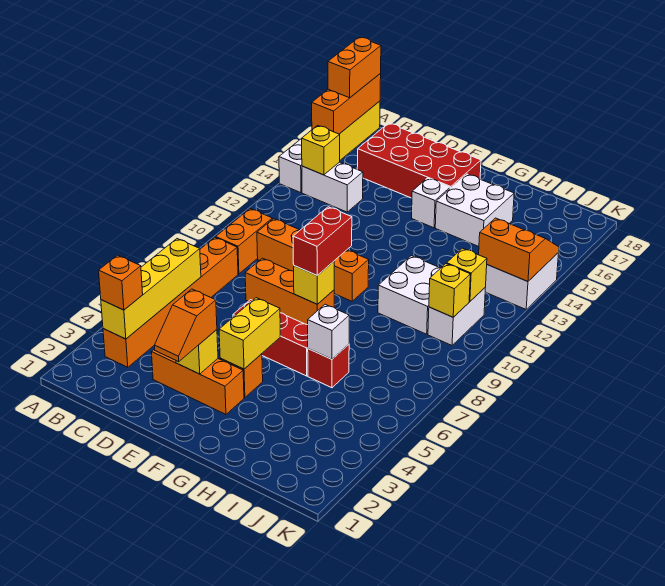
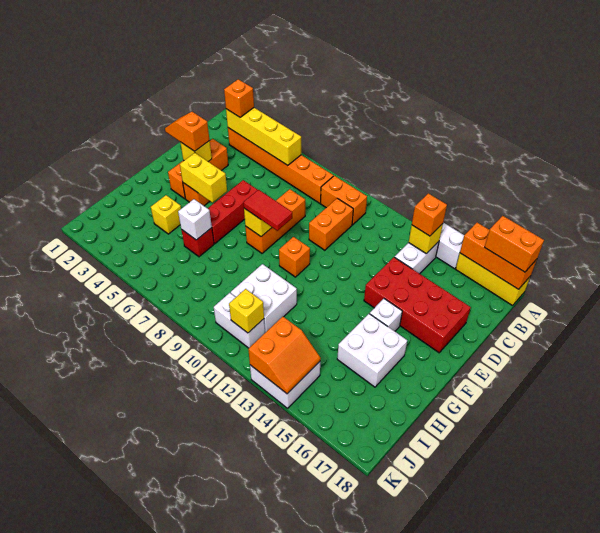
none -> orange brick B14 level 3
red brick C16:F17 level 1 -> red brick D14:E17 level 1
red brick F8:F9 level 3 -> red tile F8:F9 level 3
yellow brick J10 level 2 -> yellow brick H4 level 1

